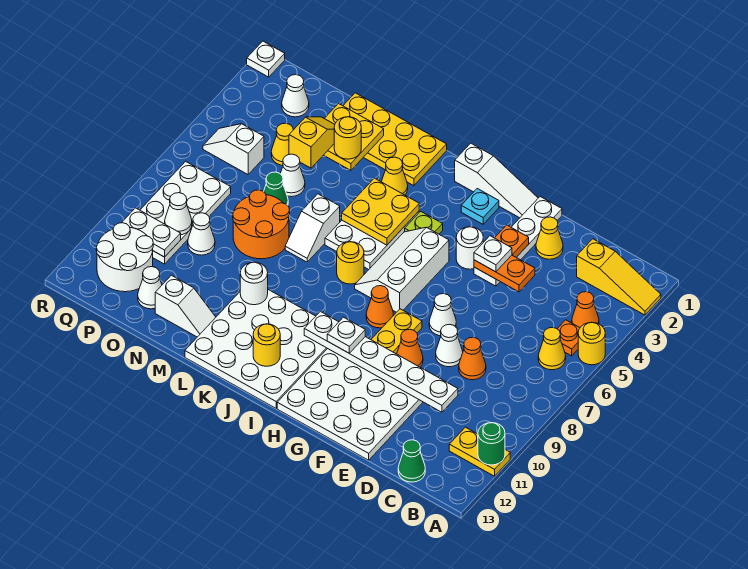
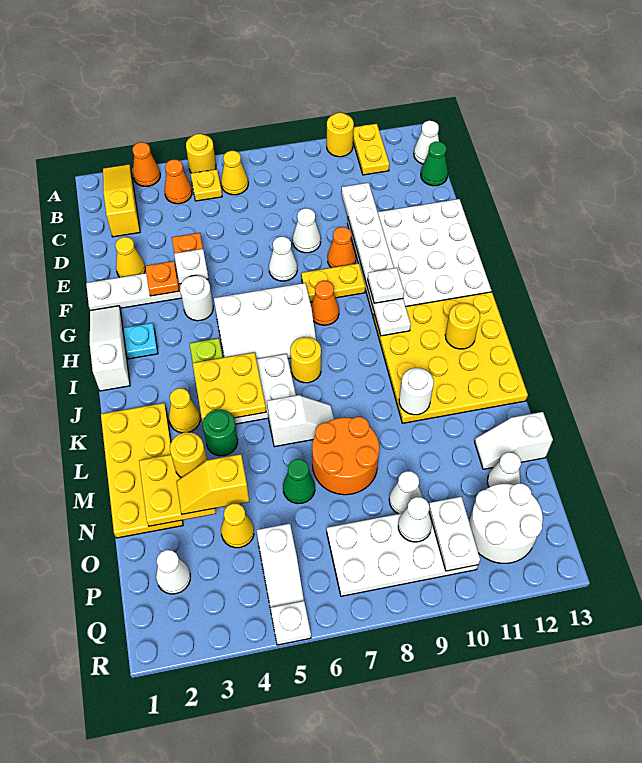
none -> yellow round brick A10 level 1
green round brick A11 level 2 -> green round brick L4 level 1
orange plate B5 level 1 -> yellow plate B5 level 1
orange cone D8 level 1 -> orange cone A3 level 1
white plate I10:L13 level 1 -> yellow plate I10:L13 level 1
white slope M12:N12 level 1 top N -> white slope N12:N13 level 1 top 13
white cone N5 level 1 -> white cone B13 level 1
white plate R1 level 1 -> white plate R5 level 1

